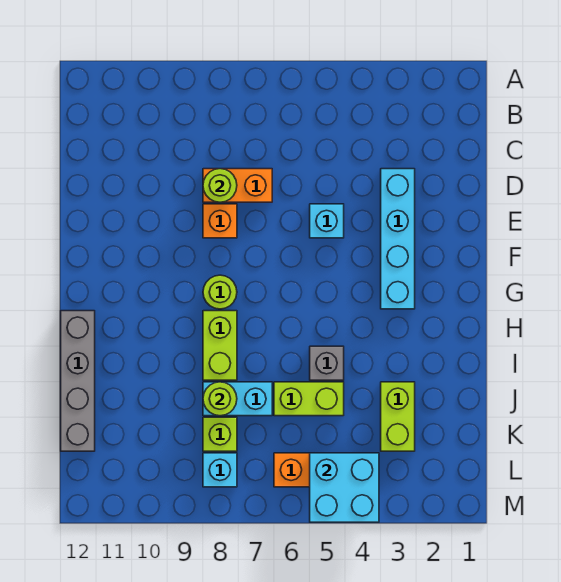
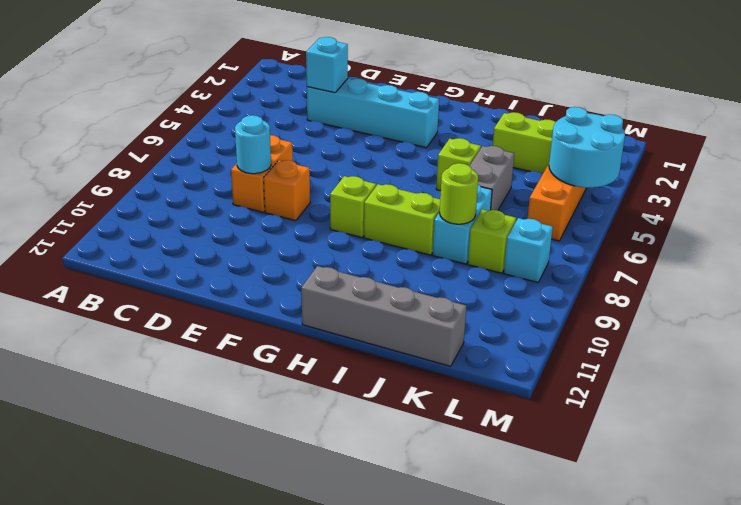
lime round brick D8 level 2 -> cyan round brick D8 level 2
cyan brick E5 level 1 -> cyan brick D3 level 2
lime round brick G8 level 1 -> lime brick G8 level 1
grey brick I5 level 1 -> lime brick I5 level 1
lime brick J5:J6 level 1 -> grey brick J5:J6 level 1
cyan brick L4:M5 level 2 -> cyan round brick L4:M5 level 2

